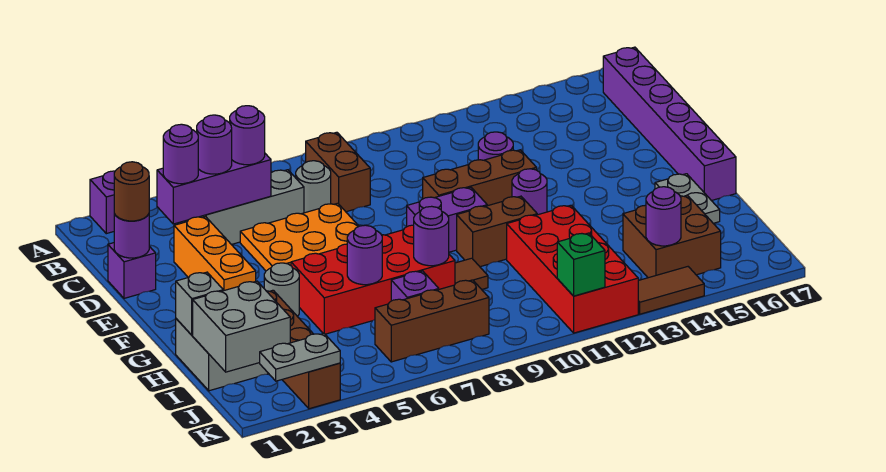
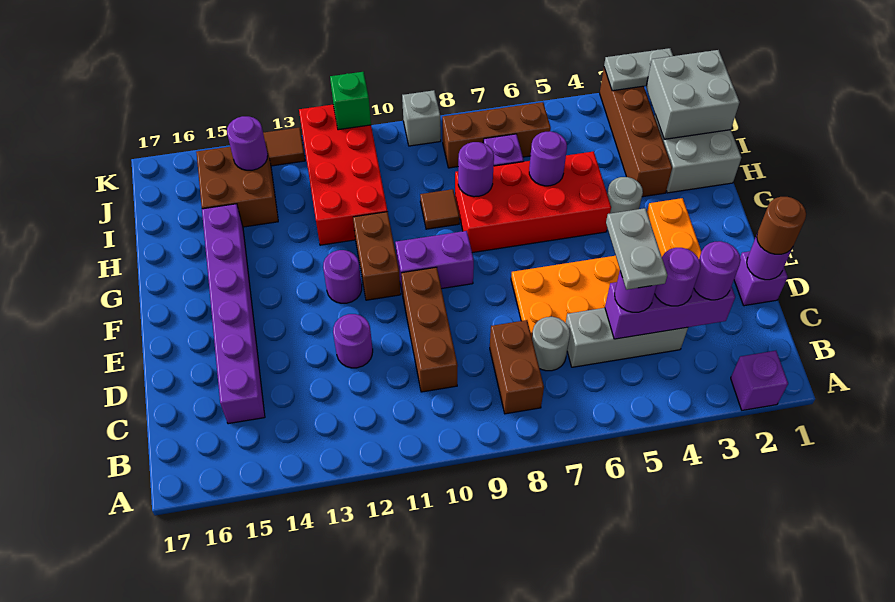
purple brick B17:G17 level 1 -> purple brick C15:H15 level 1
brown brick E10:E12 level 1 -> brown brick C10:E10 level 1
brown brick G10:G11 level 1 -> brown brick F11:G11 level 1
grey plate G16:H16 level 1 -> grey plate C5:D5 level 4
grey brick H1 level 2 -> grey brick K9 level 1

